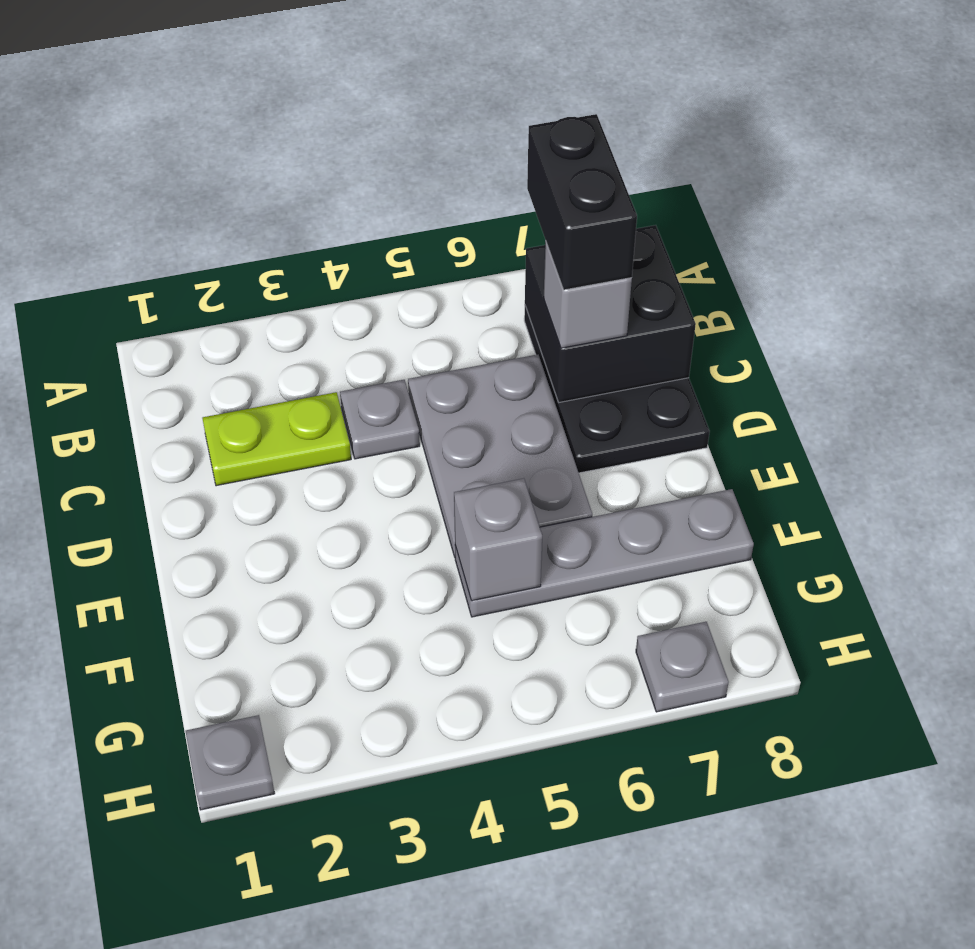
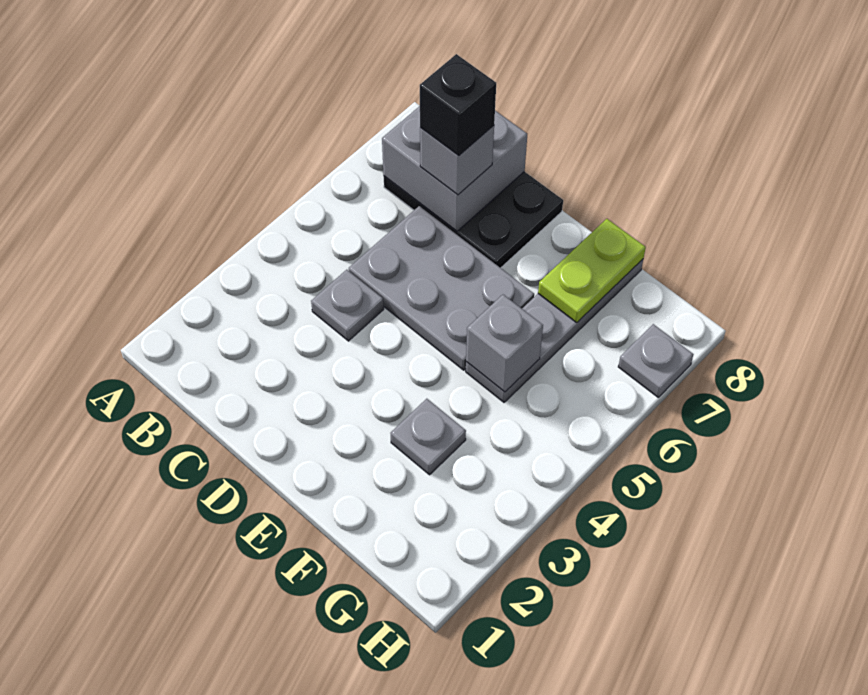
black brick B7:C8 level 2 -> grey brick B7:C8 level 2
black brick B7:C7 level 4 -> black brick C7 level 4
lime plate C2:C3 level 1 -> lime plate F7:F8 level 2
grey plate H1 level 1 -> grey plate F3 level 1

